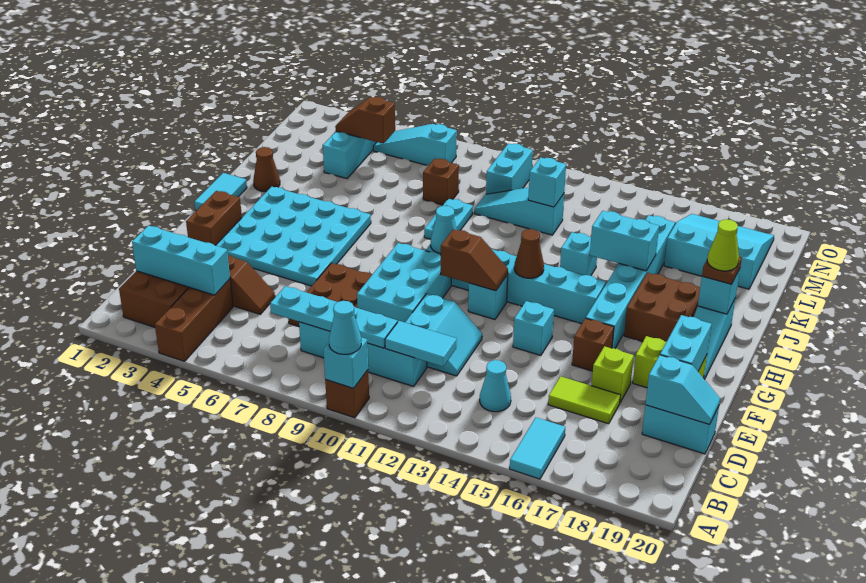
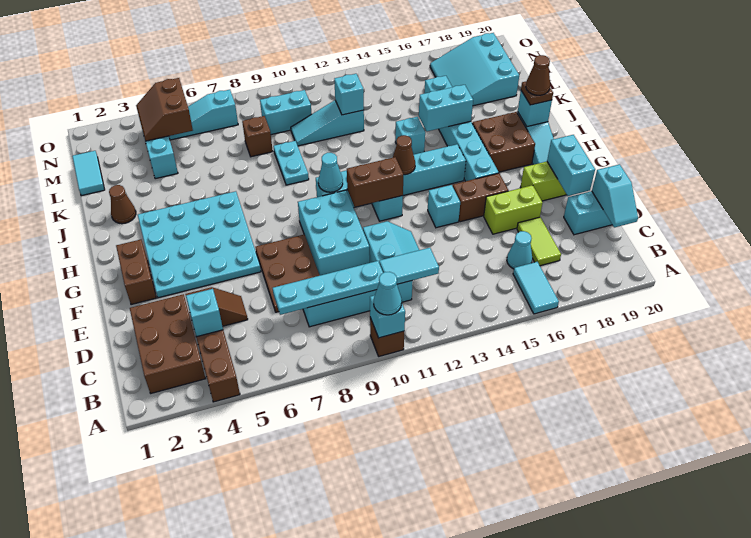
cyan brick C2:C4 level 2 -> cyan brick C4 level 2
cyan cone C14 level 1 -> cyan cone C16 level 1
lime tile D16:D17 level 1 -> lime tile C17:D17 level 1
cyan slope D19:D20 level 2 top 19 -> cyan slope C20:D20 level 2 top D
lime brick E17 level 1 -> lime brick E16:E17 level 1
brown brick F16 level 1 -> brown brick F15:F16 level 1
brown slope G11:G12 level 2 top 11 -> brown brick G11:G12 level 2
cyan tile H1:I1 level 1 -> cyan tile L1:M1 level 1
lime cone I19 level 4 -> brown cone I19 level 4
cyan slope L17:N19 level 1 top L -> cyan slope L17:N19 level 1 top 19
brown slope M4:M5 level 2 top 5 -> brown slope M4:N5 level 2 top 5
cyan brick M10:N10 level 1 -> cyan brick M9:M10 level 1

